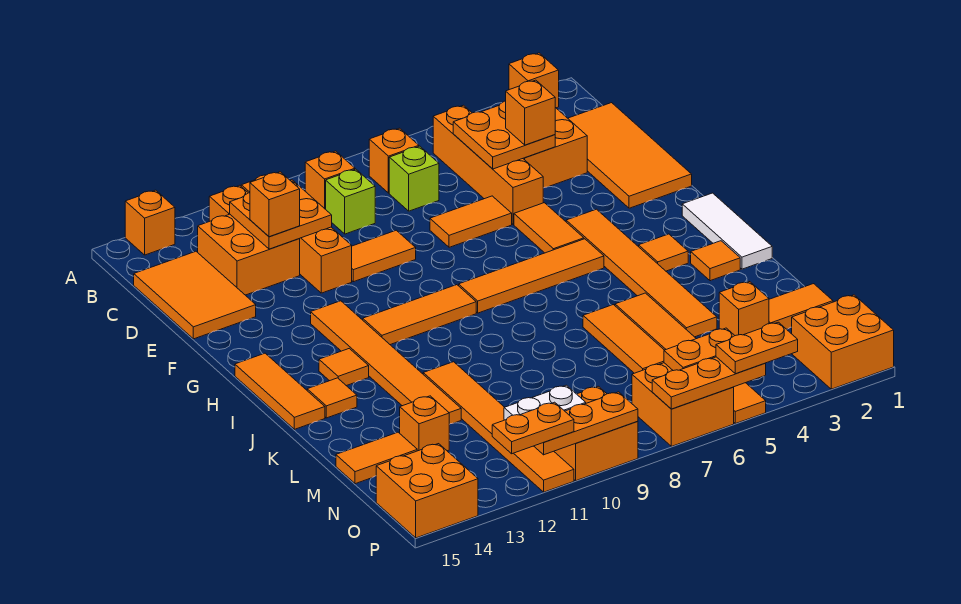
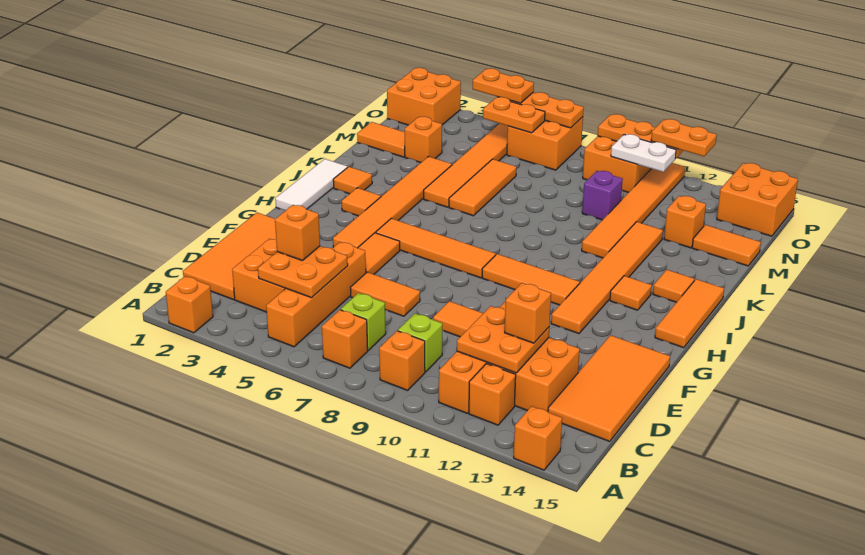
orange tile C14:E15 level 1 -> orange tile C14:F15 level 1
none -> purple brick M10 level 1

